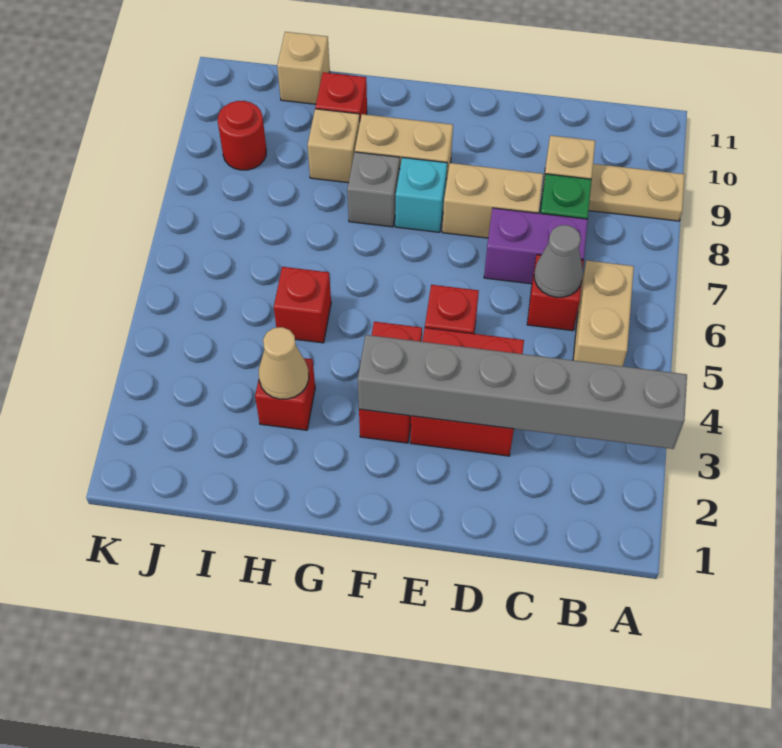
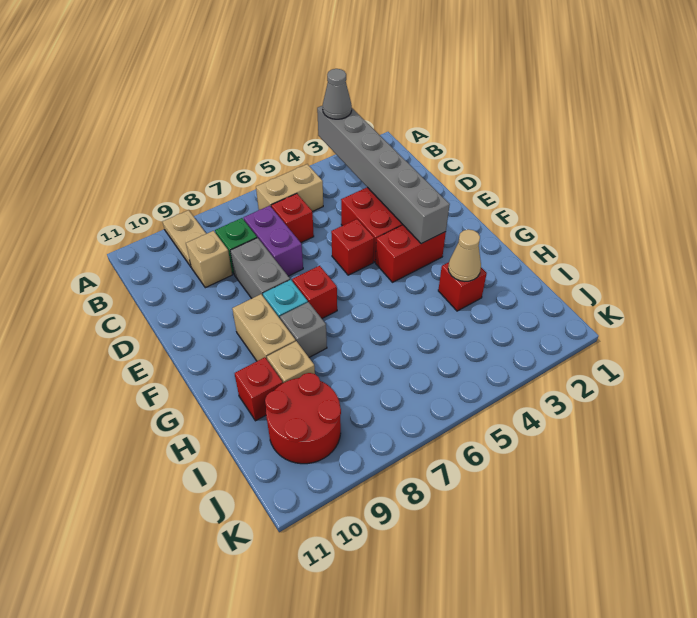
grey cone C6 level 2 -> grey cone A3 level 3
tan brick D8:E8 level 1 -> grey brick D8:E8 level 1
red brick H5 level 1 -> red brick F7 level 1
tan brick I11 level 1 -> none
red round brick J9 level 1 -> red round brick I9:J10 level 1

